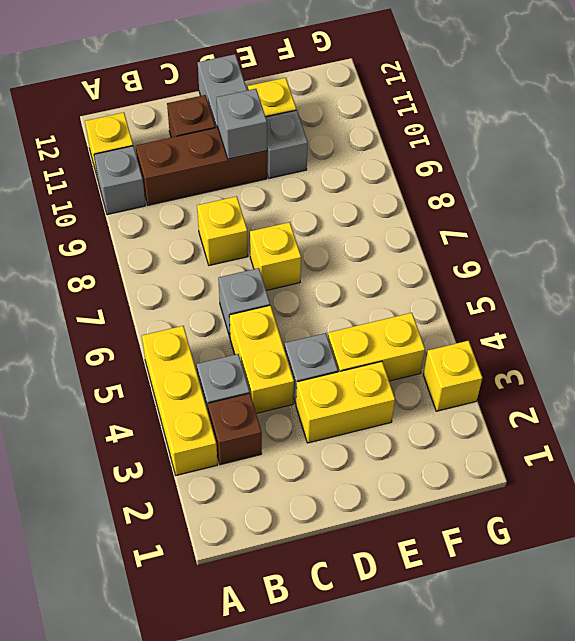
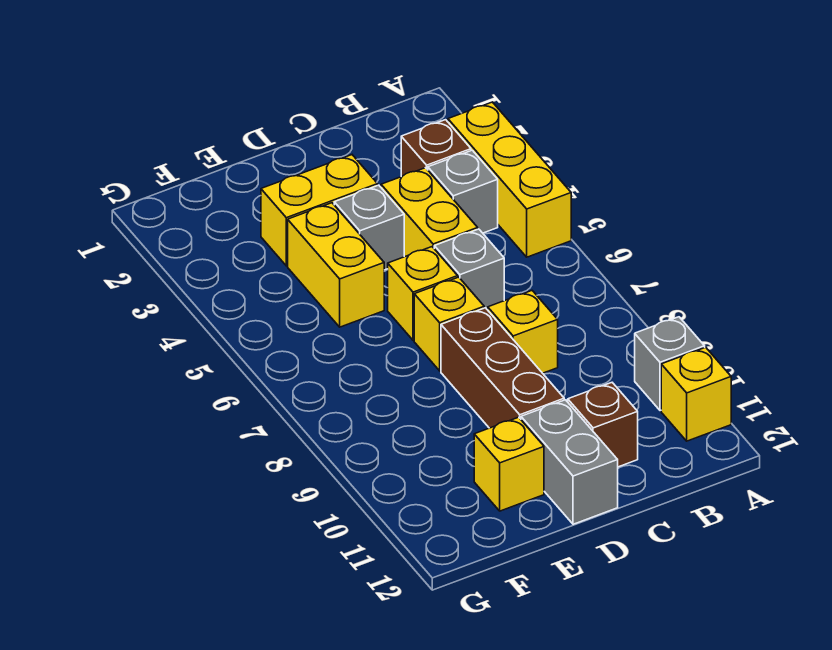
brown brick B10:D10 level 1 -> brown brick D8:D10 level 1
grey brick D10 level 2 -> none
yellow brick E4:F4 level 1 -> yellow brick E4:E5 level 1
grey brick E10 level 1 -> none
yellow brick G3 level 1 -> yellow brick D6 level 1

